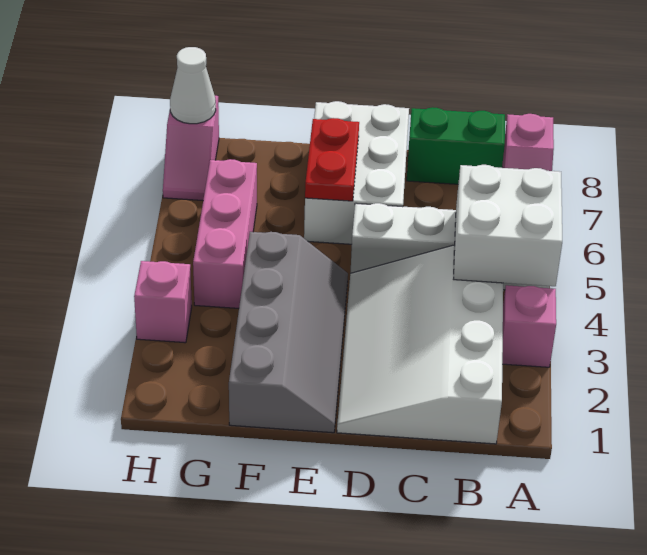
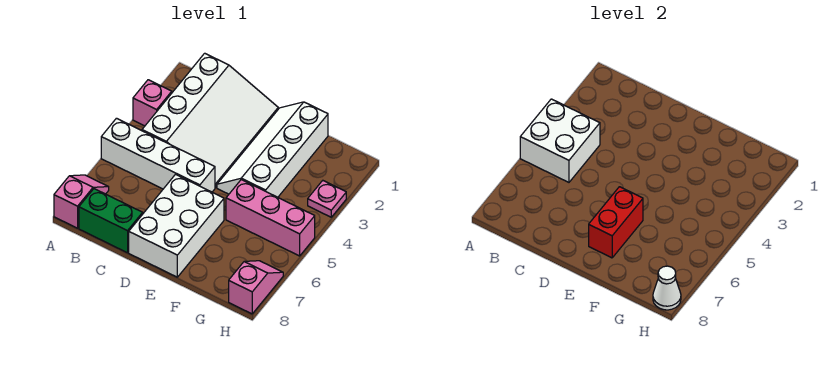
grey slope E1:F4 level 1 top F -> white slope E1:F4 level 1 top F
red plate E6:E7 level 2 -> red brick E6:E7 level 2
pink brick G4:G6 level 1 -> pink brick F5:H5 level 1
pink brick H3 level 1 -> pink plate H3 level 1

